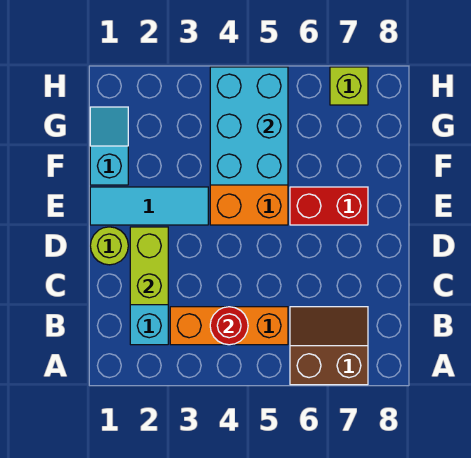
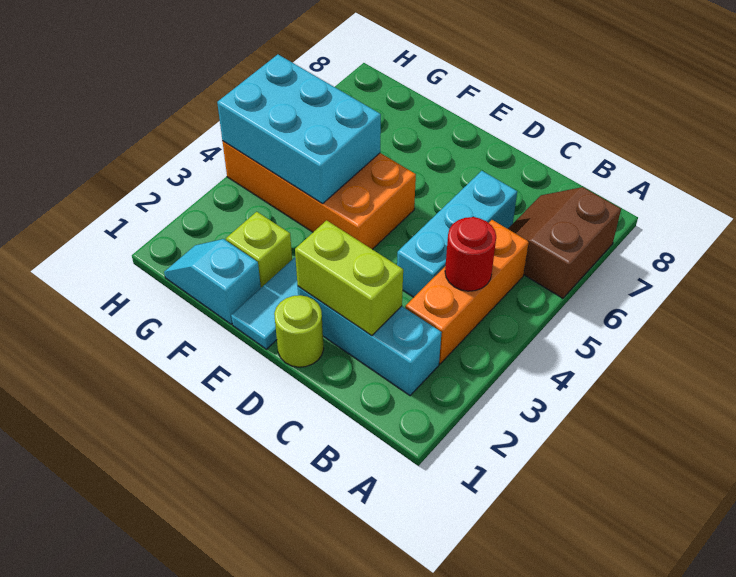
none -> cyan brick C4:C6 level 1
red brick E6:E7 level 1 -> none
lime brick H7 level 1 -> lime brick F2 level 1

